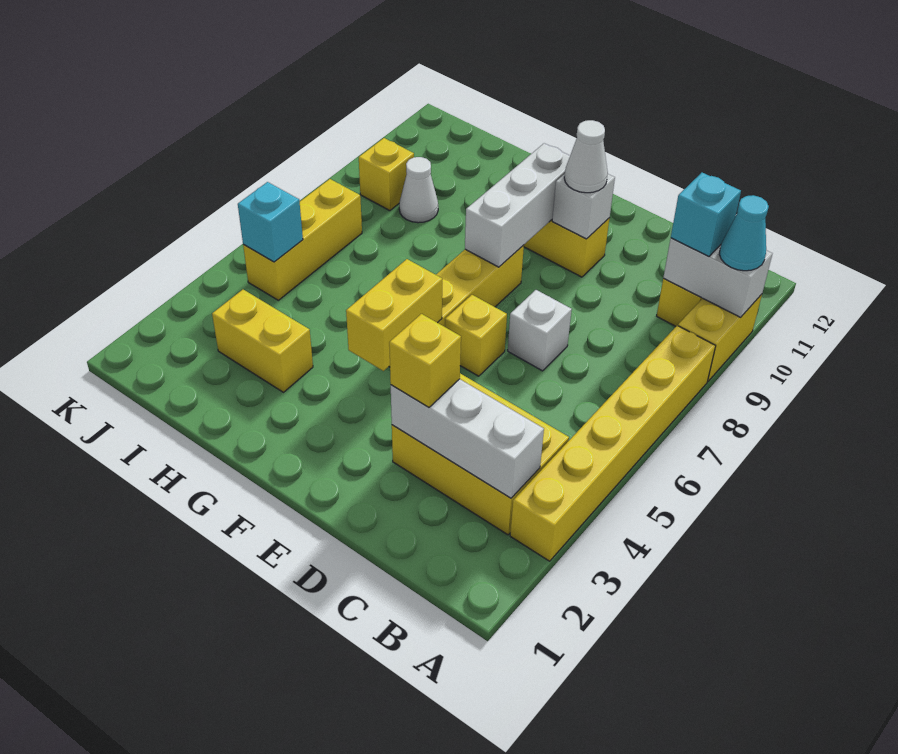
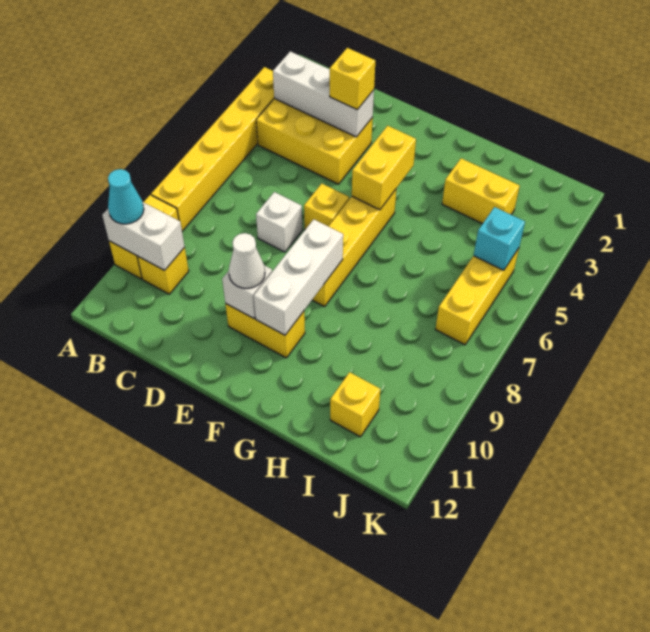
cyan brick B10 level 3 -> none
white cone I9 level 1 -> none
yellow brick J9 level 1 -> yellow brick I11 level 1

